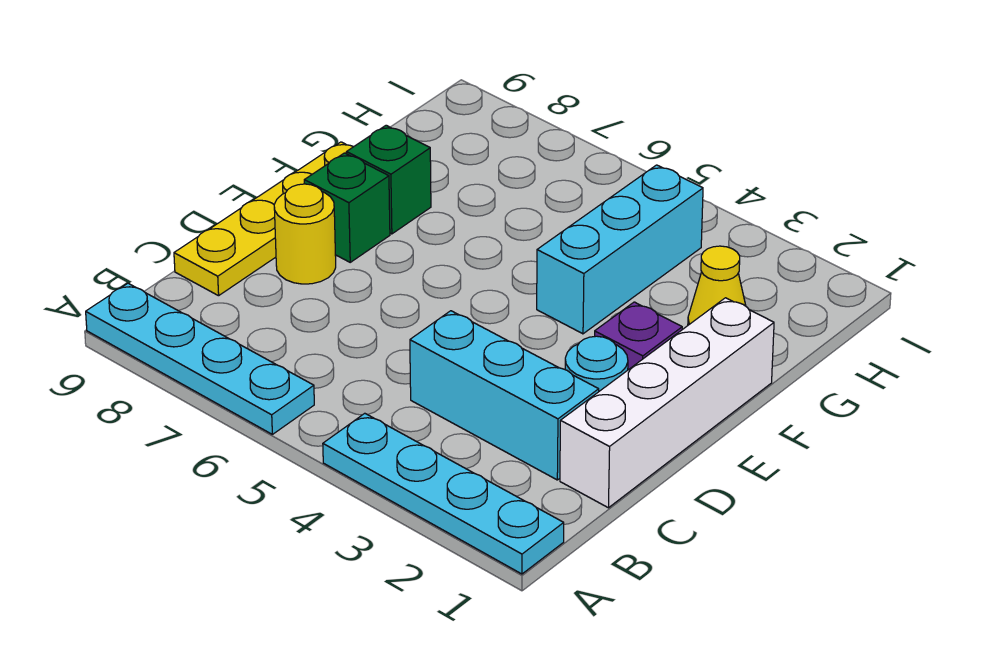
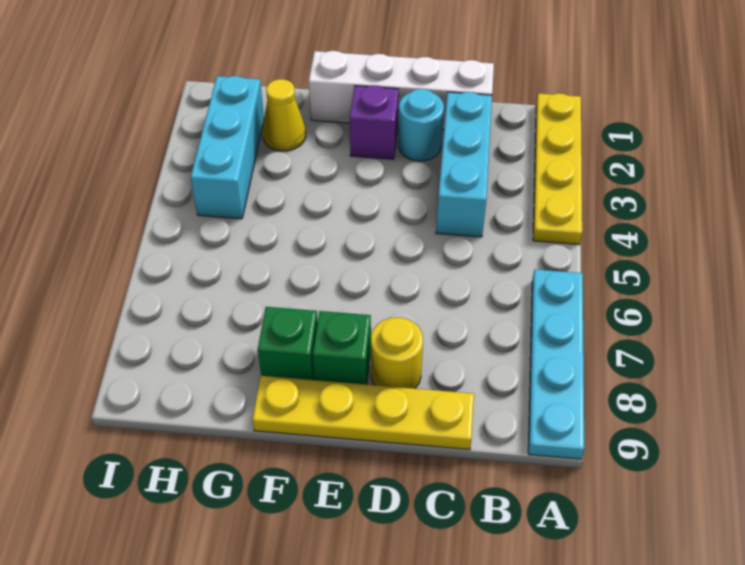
cyan plate A1:A4 level 1 -> yellow plate A1:A4 level 1
cyan brick F4:H4 level 1 -> cyan brick H2:H4 level 1

